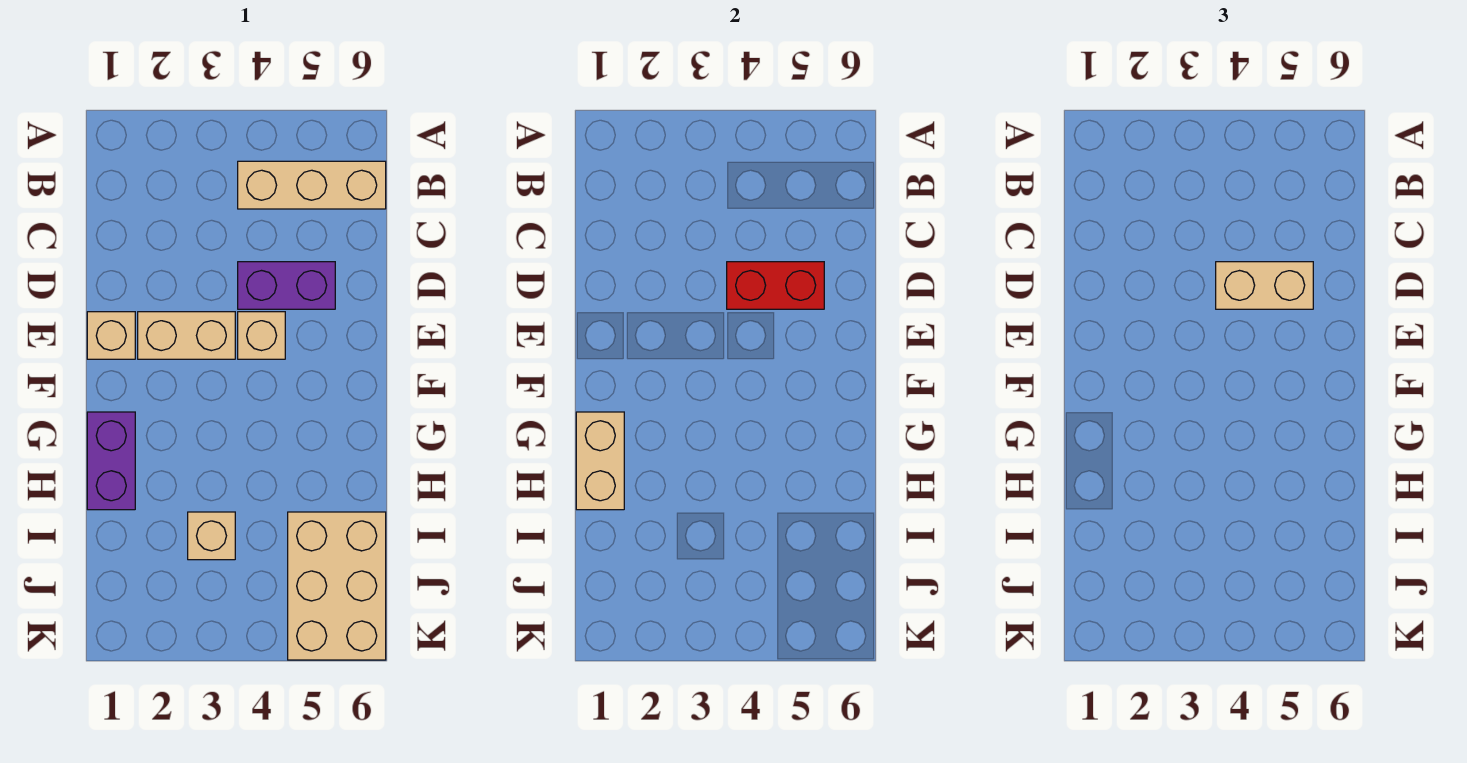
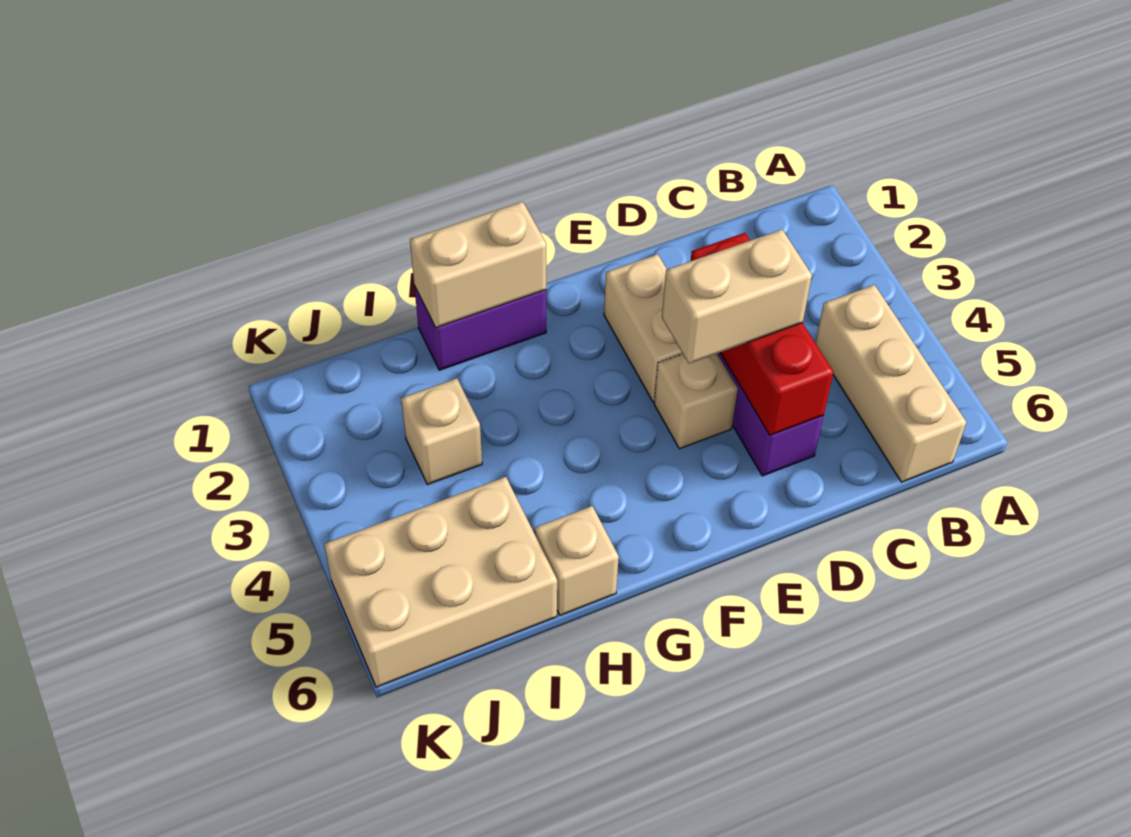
red brick D4:D5 level 2 -> red brick D3:D5 level 2
tan brick D4:D5 level 3 -> tan brick D4:E4 level 3
tan brick E1 level 1 -> tan brick H6 level 1

